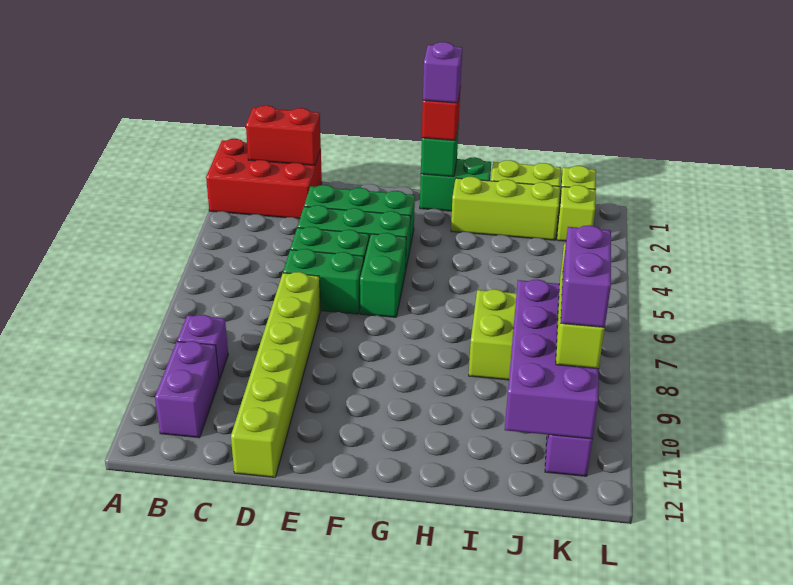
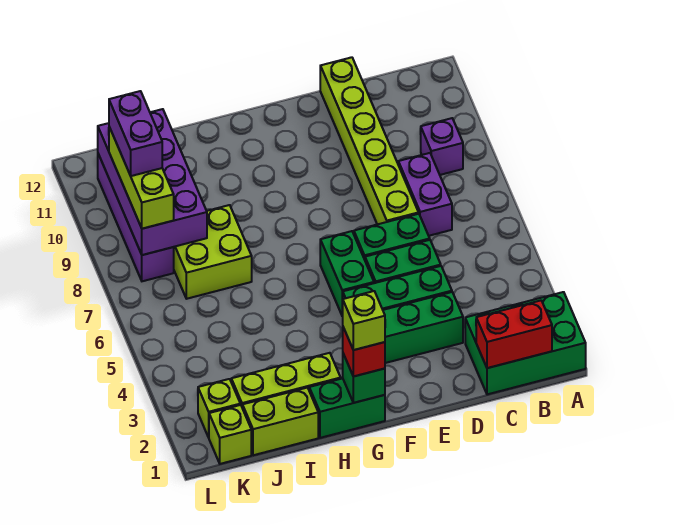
red brick A1:C2 level 1 -> green brick A1:C2 level 1
purple brick B10:B11 level 1 -> purple brick C7:C8 level 1
purple brick G1 level 4 -> lime brick G1 level 4

